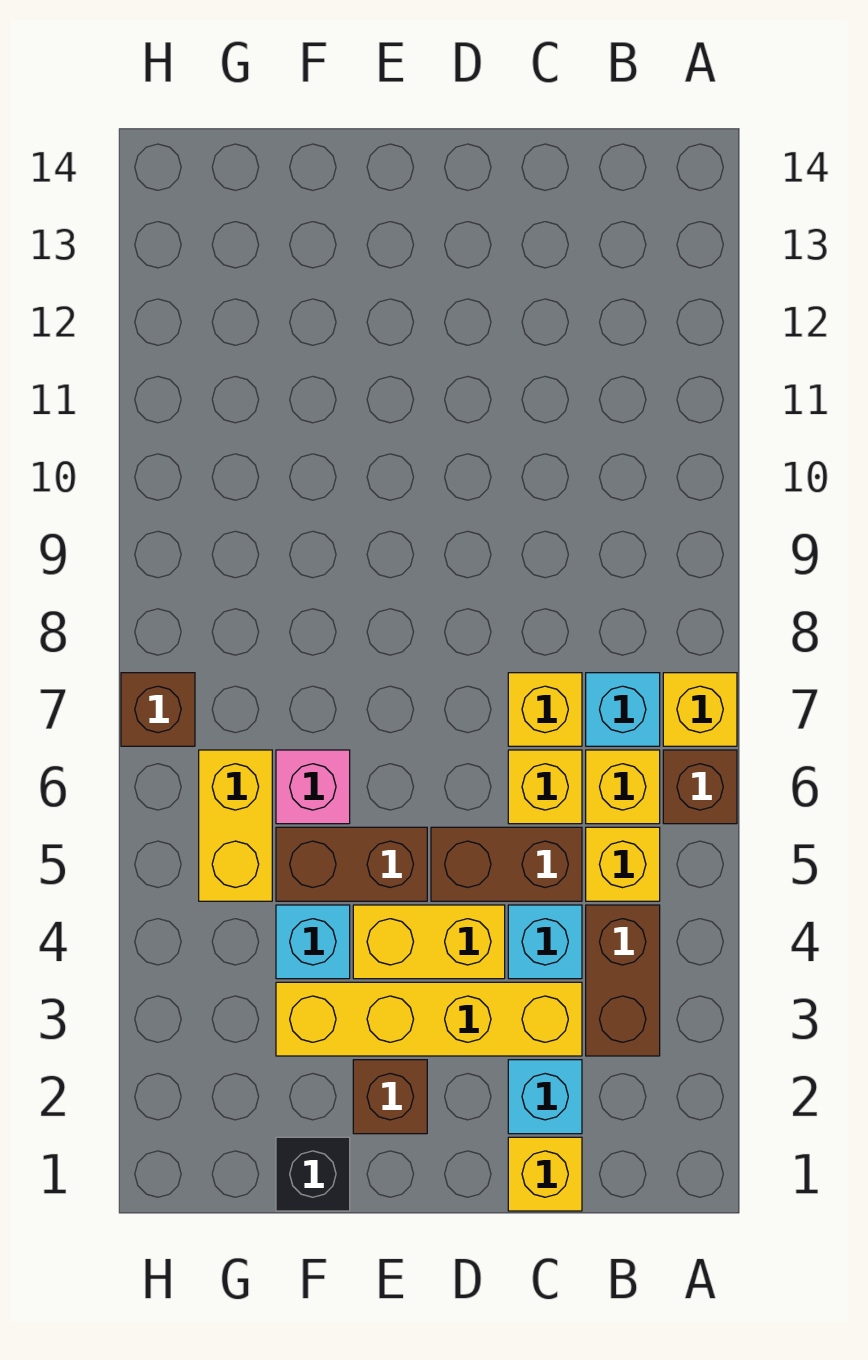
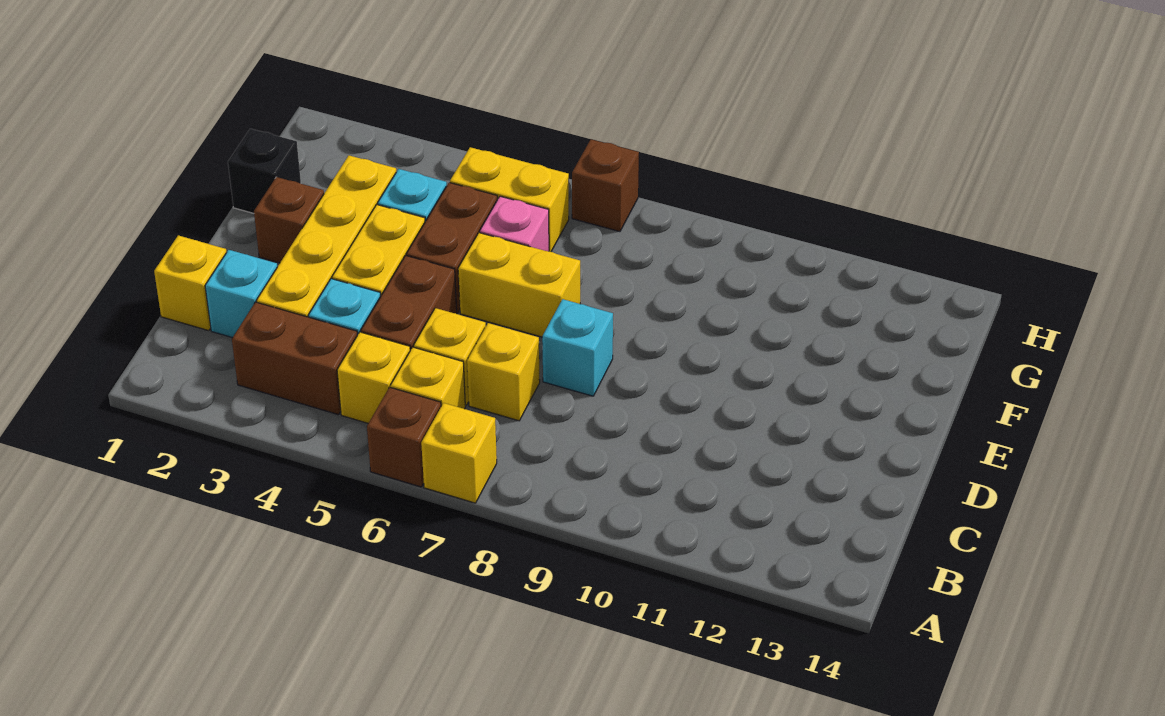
cyan brick B7 level 1 -> cyan brick D8 level 1
none -> yellow brick E6:E7 level 1

